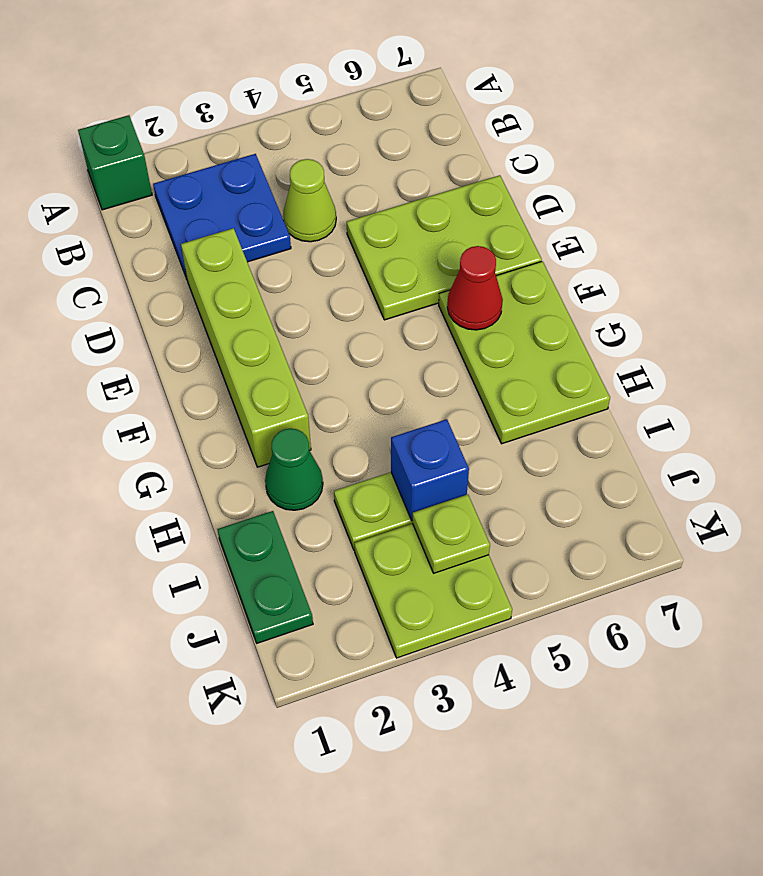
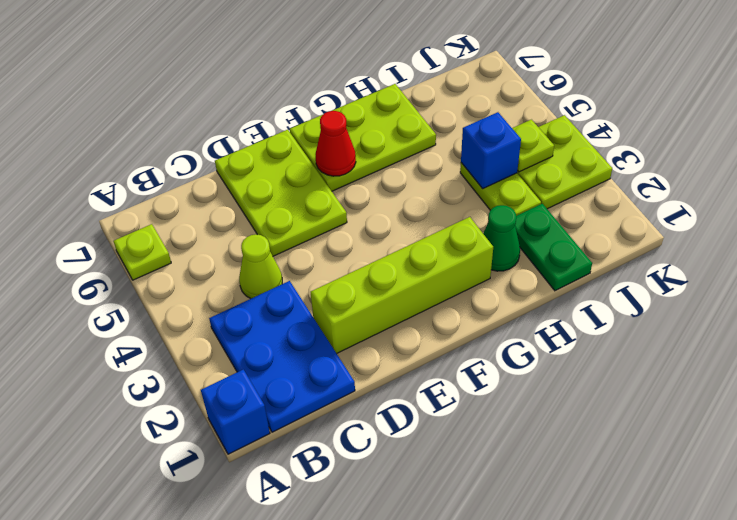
green brick A1 level 1 -> blue brick A1 level 1
none -> lime plate A6 level 1
blue plate B2:C3 level 1 -> blue plate B1:C3 level 1
green plate I1:J1 level 1 -> green plate I1:I2 level 1

